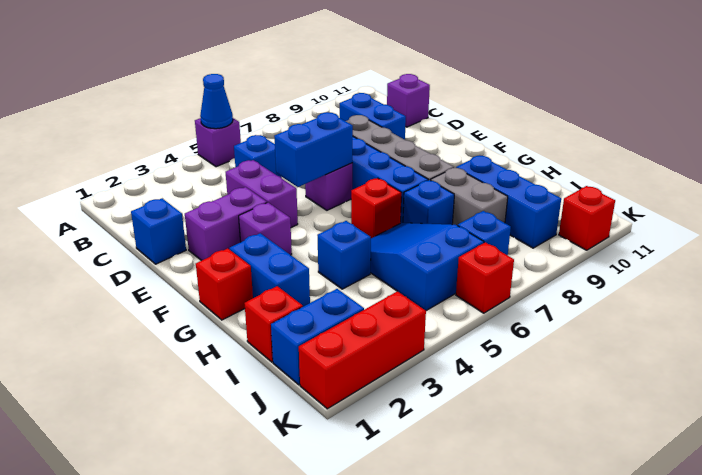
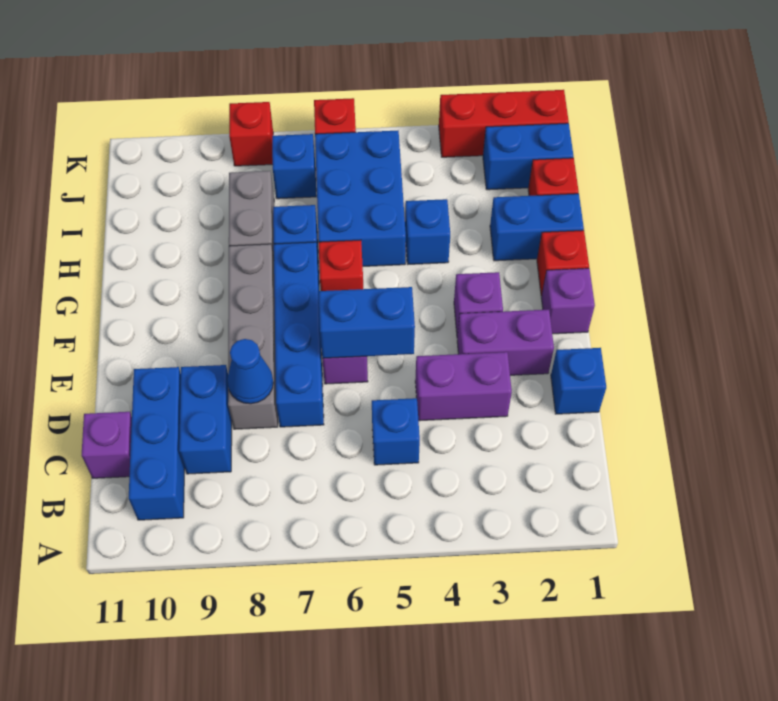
purple brick A5 level 1 -> purple brick F1 level 1
blue cone A5 level 2 -> blue cone D8 level 2
purple brick D4:E4 level 1 -> purple brick D3:D4 level 1
blue brick G2:H2 level 1 -> blue brick H1:H2 level 1
blue slope H5:J6 level 1 top J -> blue brick H5:J6 level 1
blue brick H9:J9 level 1 -> blue brick B10:D10 level 1
red brick K10 level 1 -> red brick K8 level 1

